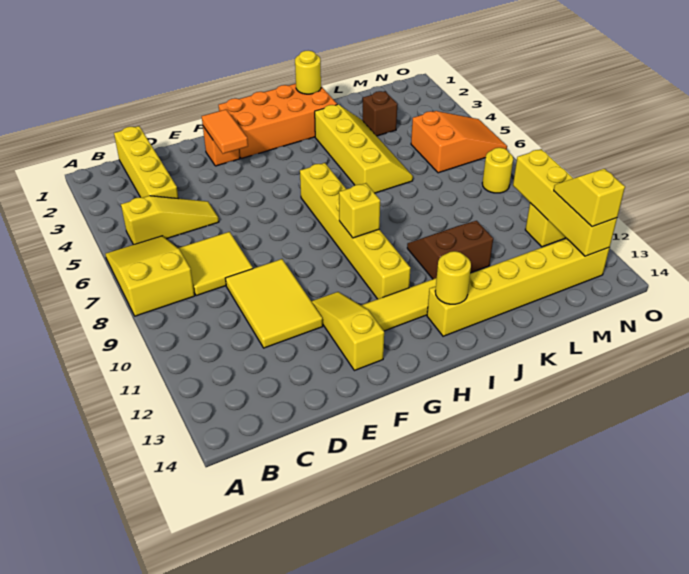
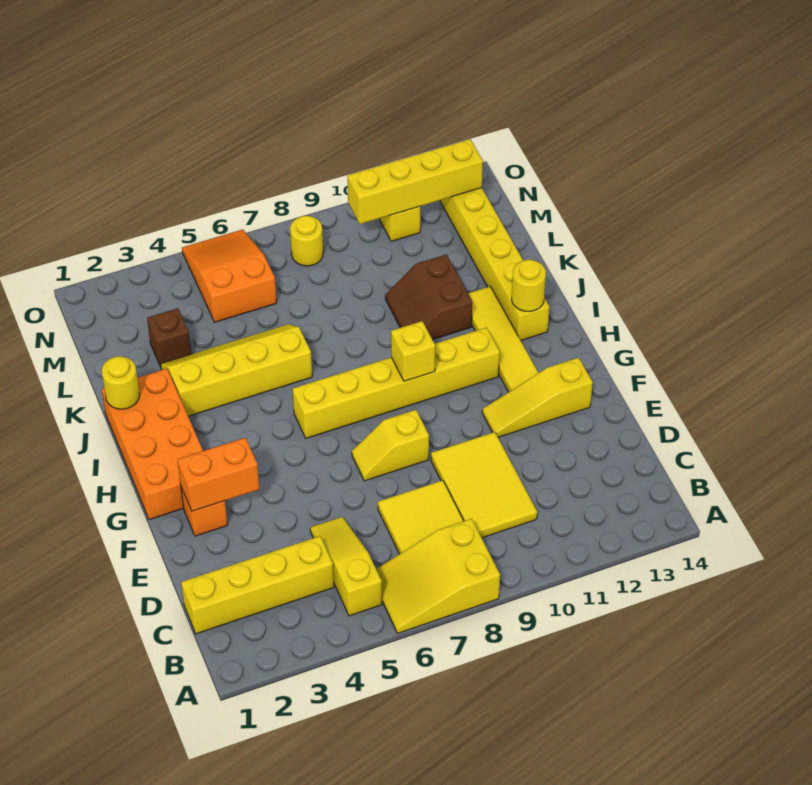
yellow tile D9:E11 level 1 -> yellow tile C9:E10 level 1
orange tile F2:F3 level 2 -> orange brick F2:F3 level 2
yellow slope N12:N13 level 3 top 13 -> yellow slope F7:F8 level 1 top 8

